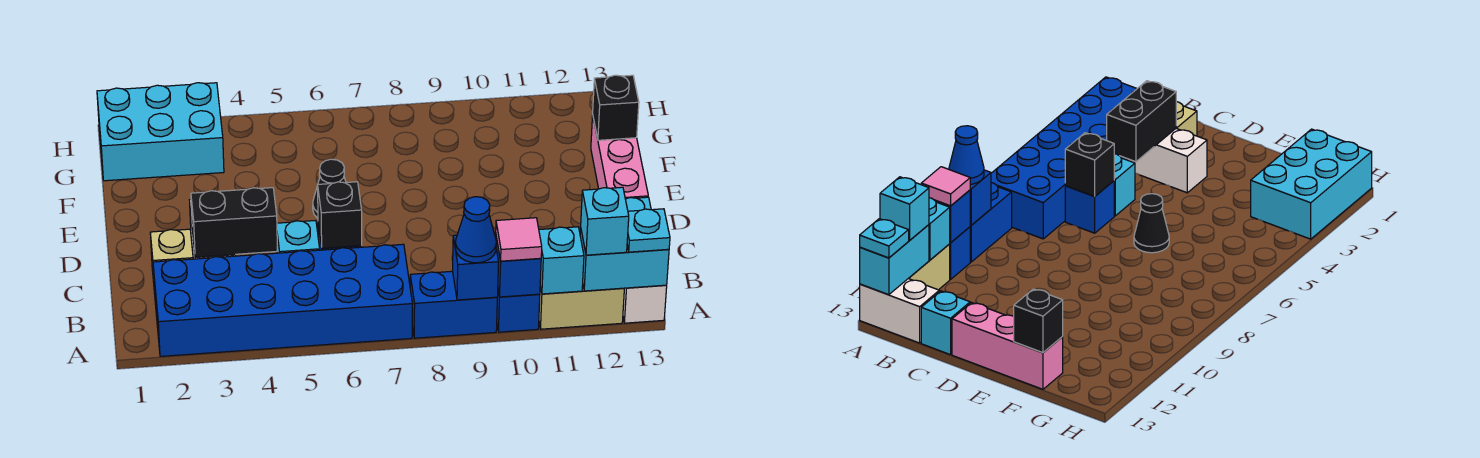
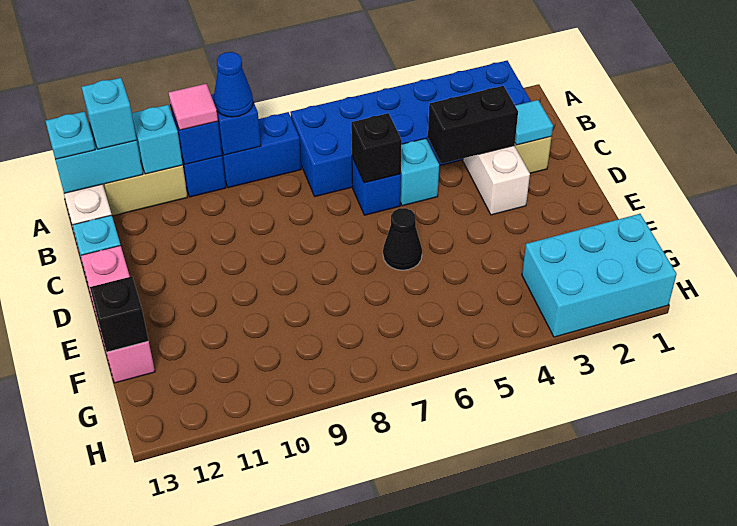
none -> cyan tile C2 level 2

